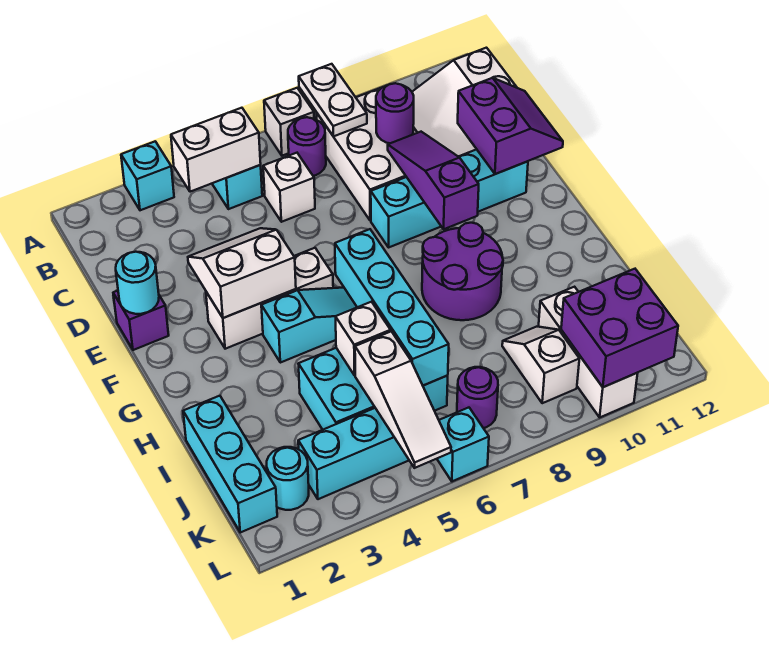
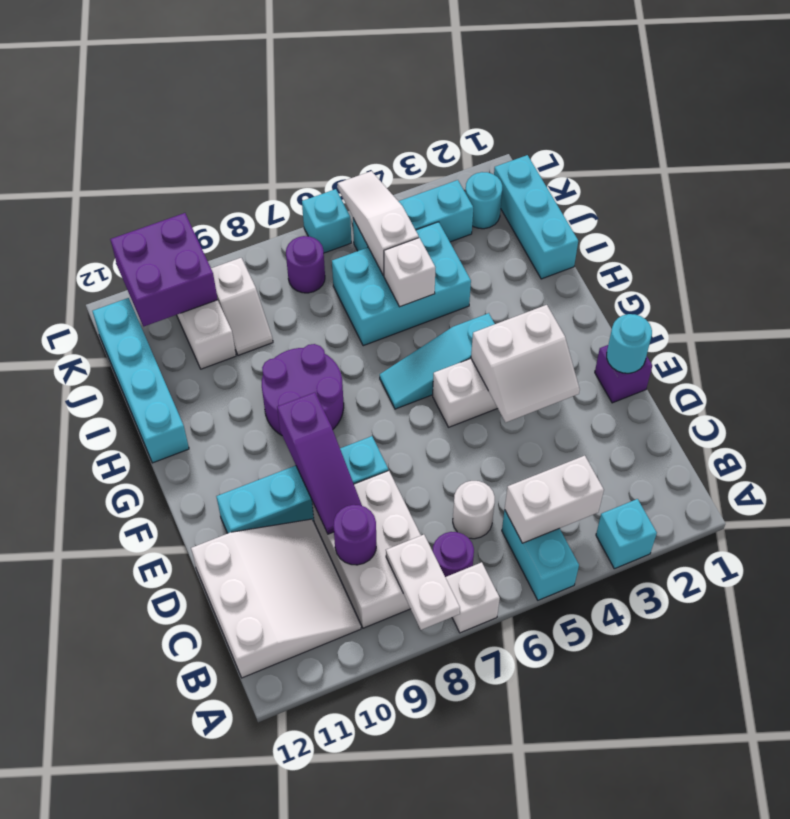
white brick C6 level 1 -> white round brick C6 level 1
purple slope D11:E12 level 2 top 11 -> none
cyan brick G6:J6 level 2 -> cyan brick H12:K12 level 1

